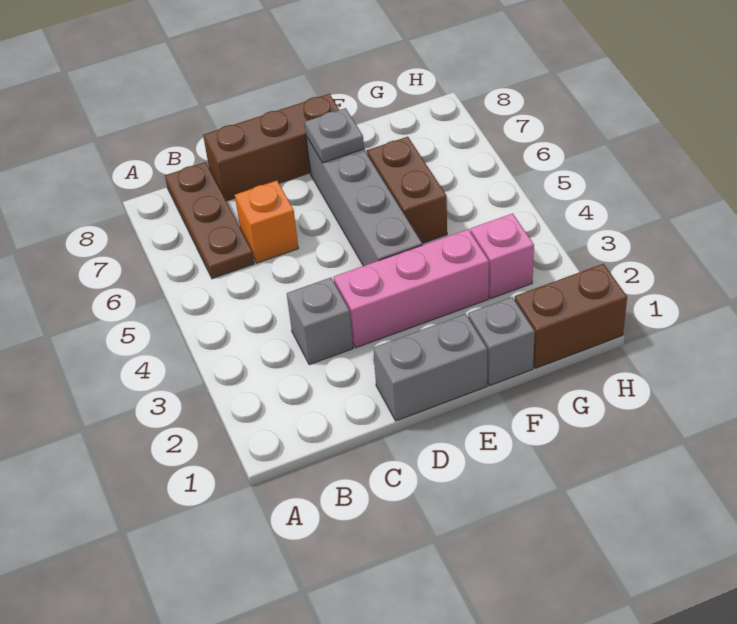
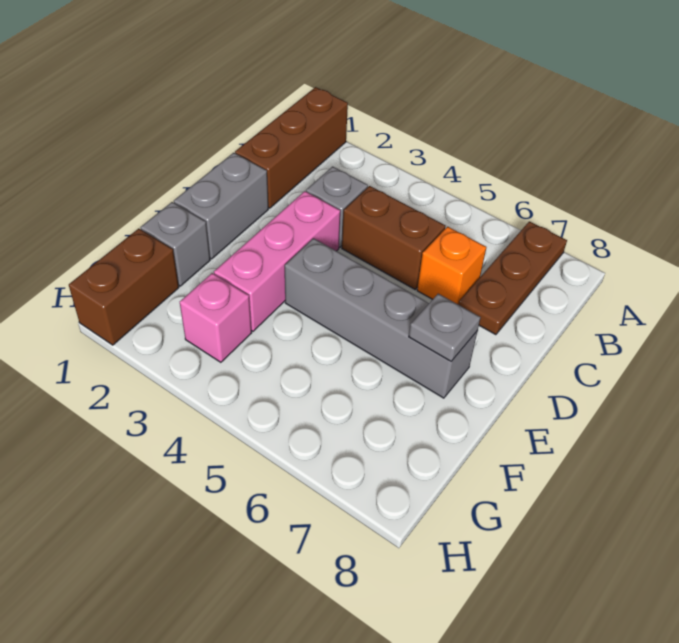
brown plate B6:B8 level 1 -> brown plate A7:C7 level 1
brown brick C8:E8 level 1 -> brown brick A1:C1 level 1
brown brick F5:F6 level 1 -> brown brick C4:C5 level 1

